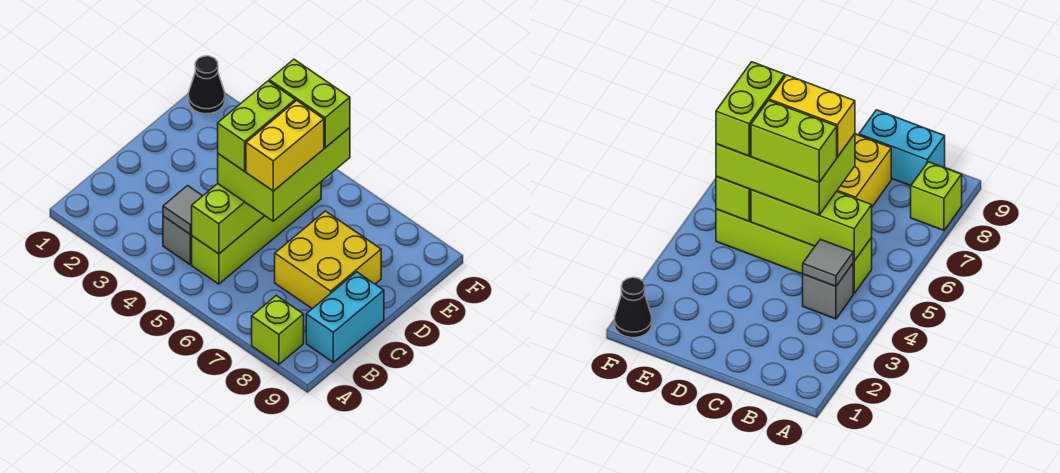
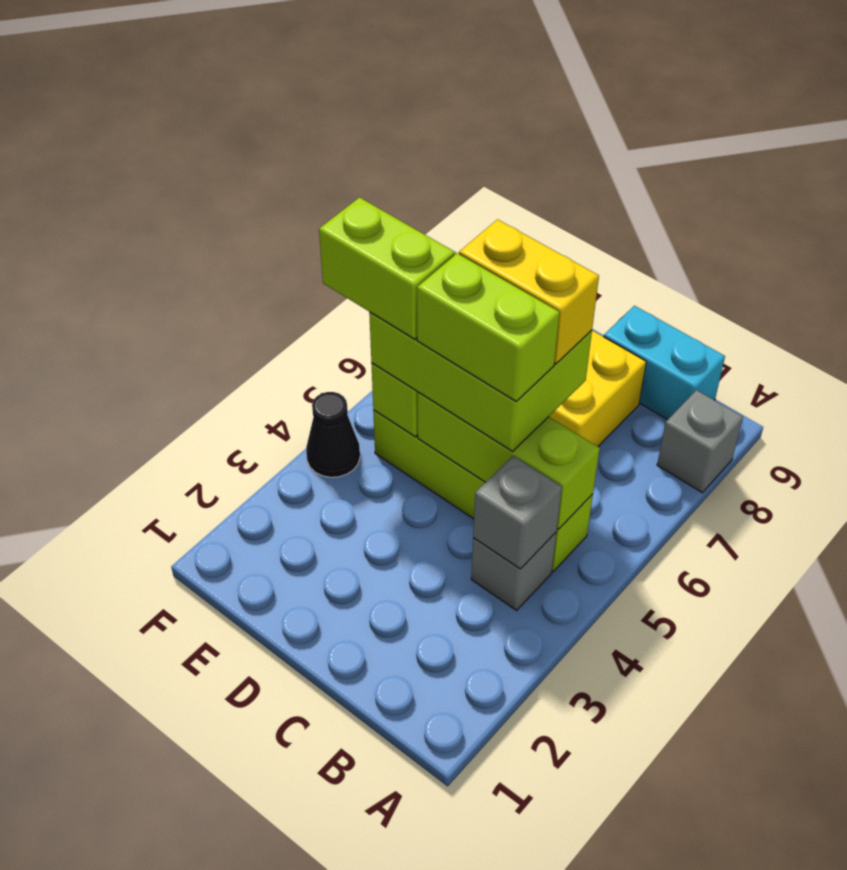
lime brick A8 level 1 -> grey brick A8 level 1
grey tile B4 level 2 -> grey brick B4 level 2
lime brick E5:E6 level 4 -> lime brick E5:F5 level 4
black cone F1 level 1 -> black cone F4 level 1

